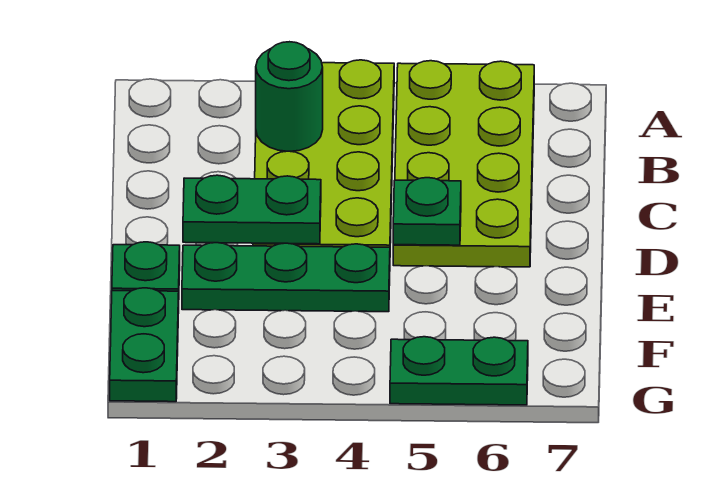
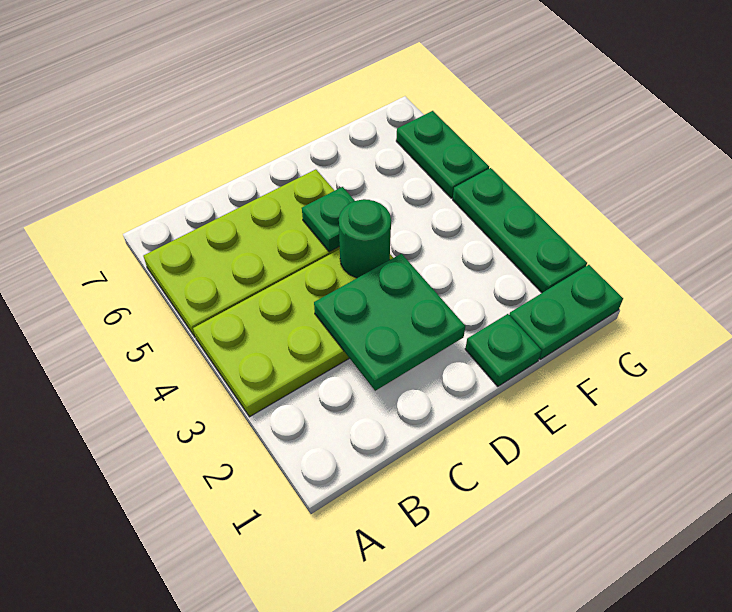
green round brick B3 level 2 -> green round brick D4 level 2
green plate D2:D3 level 2 -> green plate C2:D3 level 2
green plate E2:E4 level 1 -> green plate G2:G4 level 1

